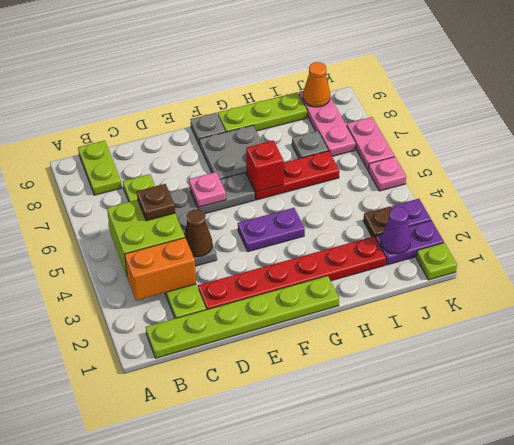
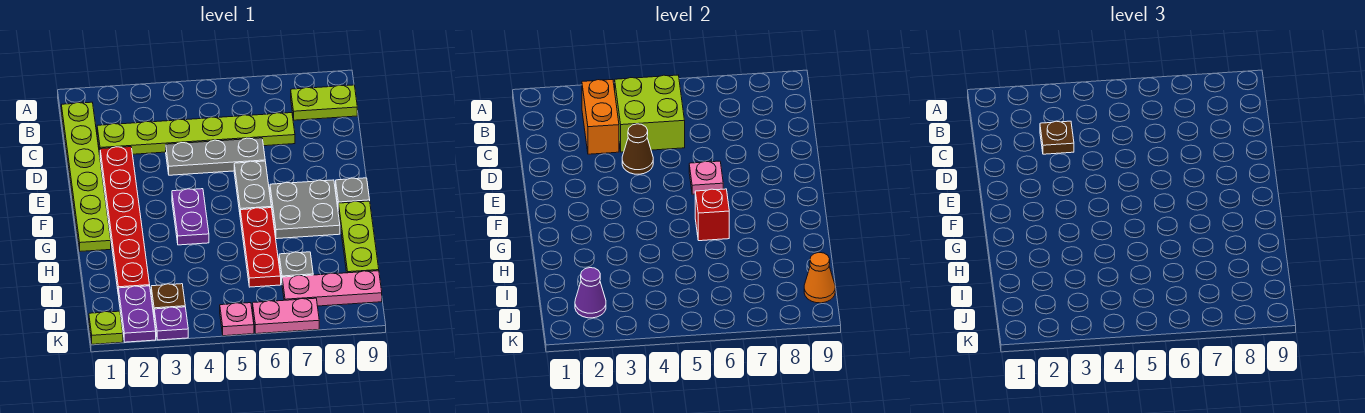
brown plate C5 level 3 -> brown plate C3 level 3

